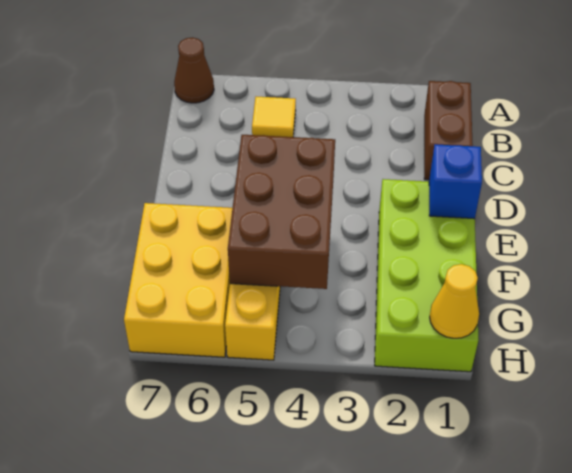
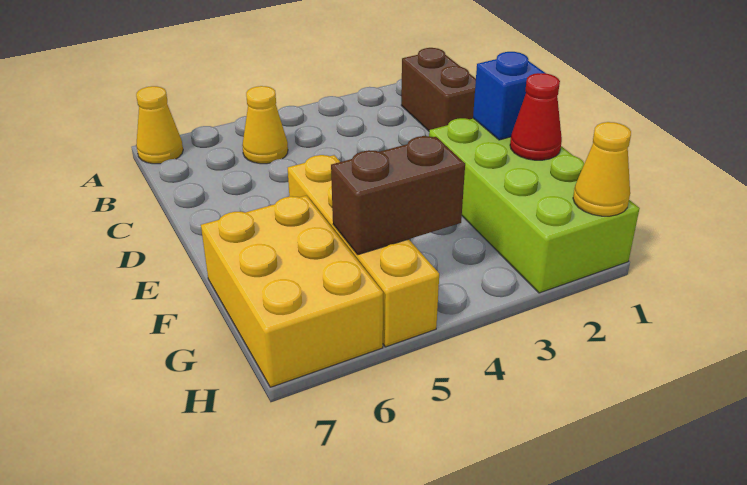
brown cone A7 level 1 -> yellow cone A7 level 1
yellow tile B5 level 1 -> yellow cone B5 level 1
brown brick E4:G5 level 2 -> brown brick G4:G5 level 2
none -> red cone F1 level 2

